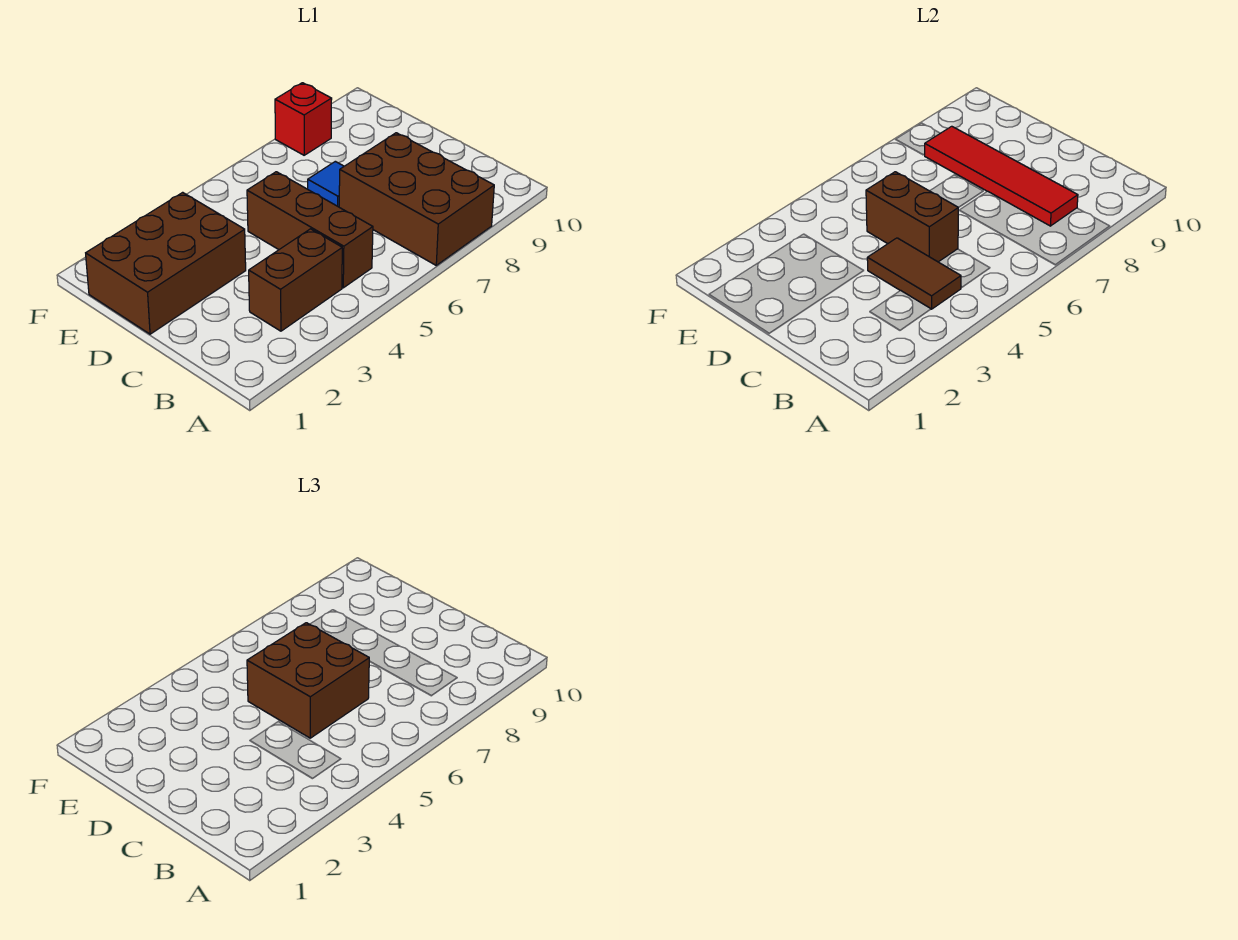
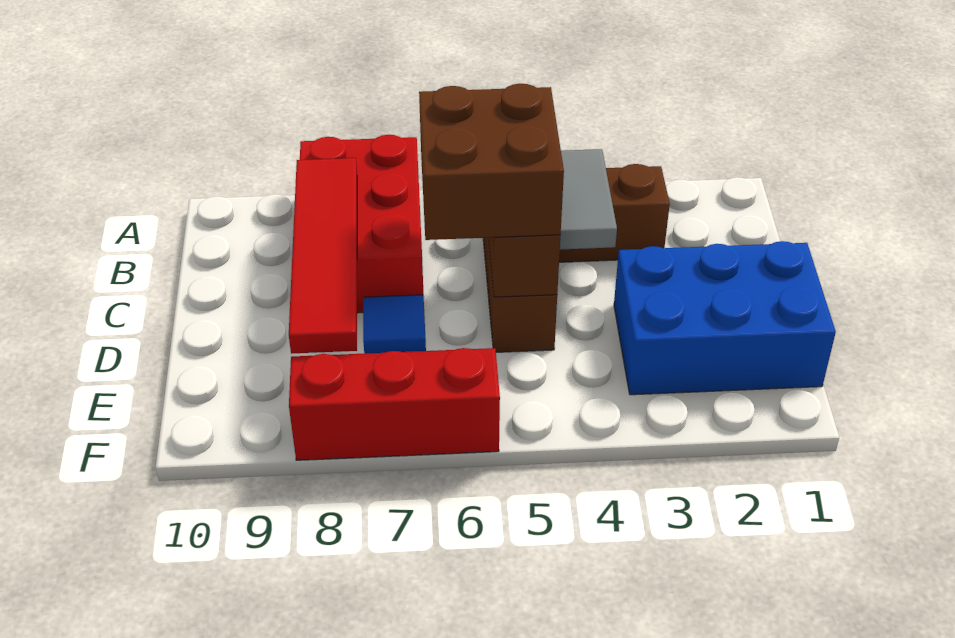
brown brick A7:C8 level 1 -> red brick A7:C8 level 1
brown tile B4:C4 level 2 -> grey tile B4:C4 level 2
brown brick D1:E3 level 1 -> blue brick D1:E3 level 1
red brick F8 level 1 -> red brick F6:F8 level 1

